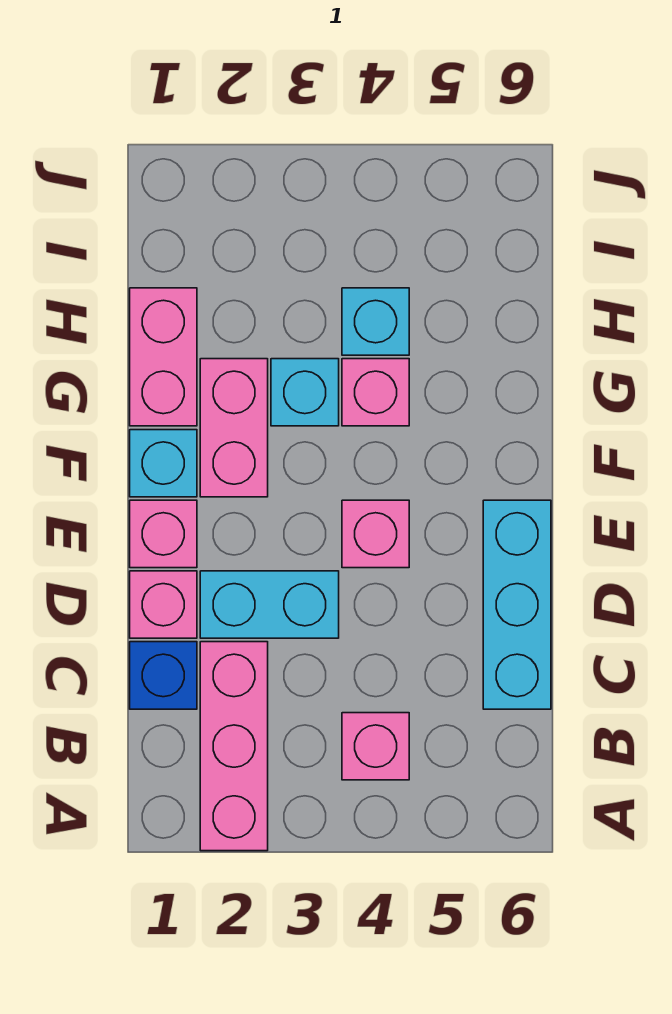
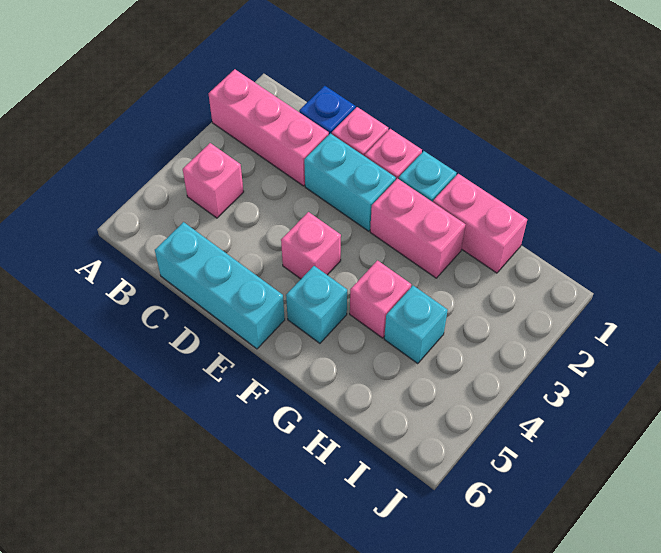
cyan brick D2:D3 level 1 -> cyan brick D2:E2 level 1
cyan brick G3 level 1 -> cyan brick F5 level 1

